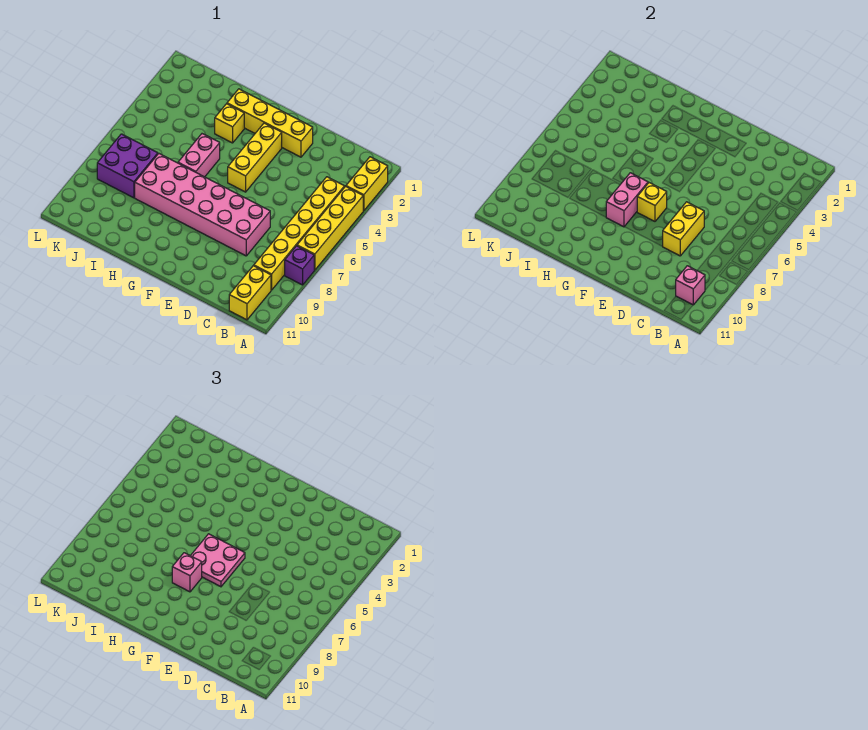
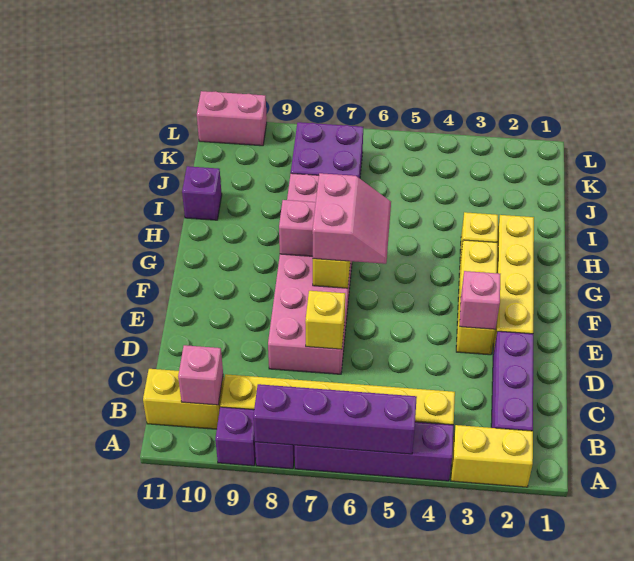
yellow brick A4:A7 level 1 -> purple brick A4:A7 level 1
none -> purple brick A5:A8 level 2
none -> purple brick A9 level 1
none -> purple brick B2:D2 level 1
yellow brick D7:D8 level 2 -> yellow brick D7 level 2
yellow brick F3:F5 level 1 -> yellow brick E3:G3 level 1
pink plate F6:G7 level 3 -> pink slope F6:G7 level 3 top 7
pink brick G8 level 3 -> pink brick E3 level 2
pink brick H5:H6 level 1 -> pink brick L10:L11 level 1
none -> purple brick I11 level 1

